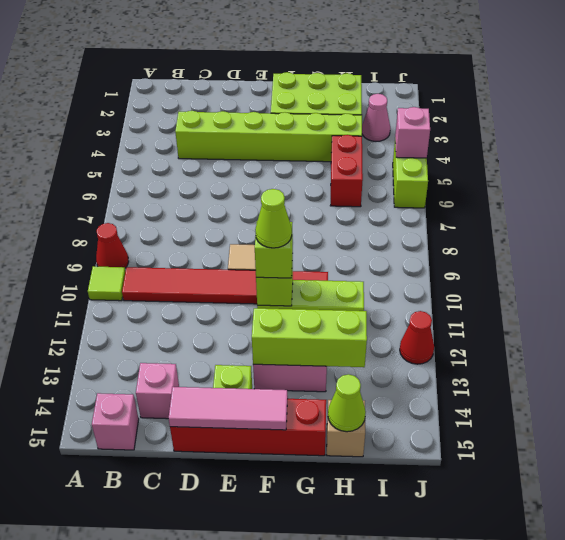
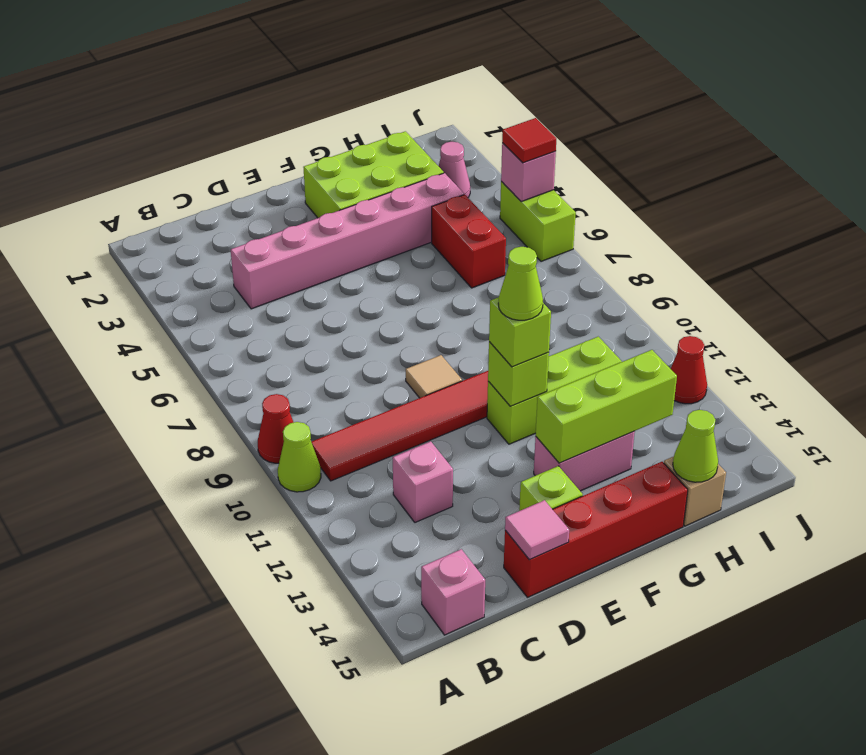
lime tile A10 level 1 -> lime cone A10 level 1
lime brick C4:H4 level 1 -> pink brick C4:H4 level 1
pink brick C14 level 1 -> pink brick C12 level 1
pink tile D15:F15 level 2 -> pink tile D15 level 2
none -> red tile J5 level 3

